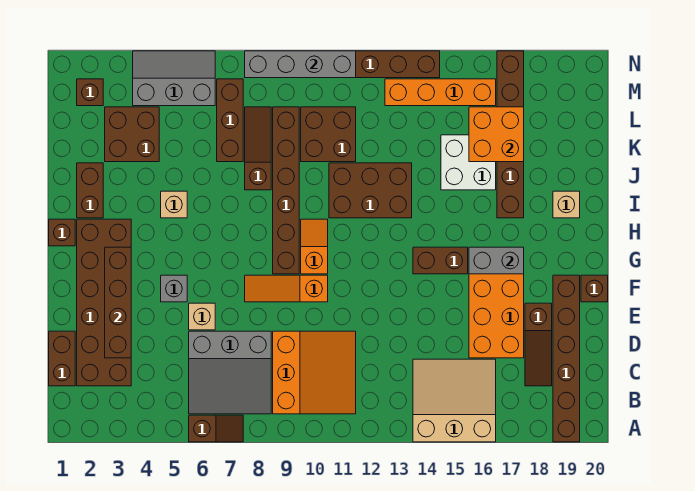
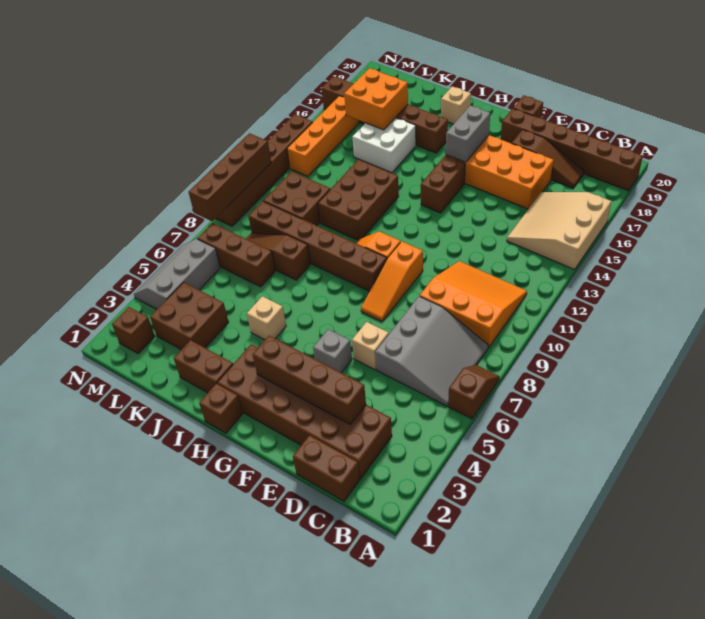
grey brick N8:N11 level 2 -> brown brick N8:N11 level 2

